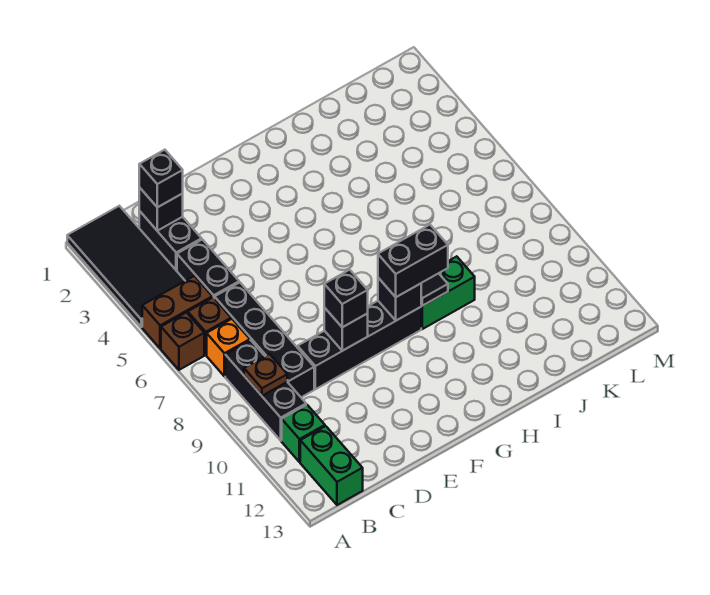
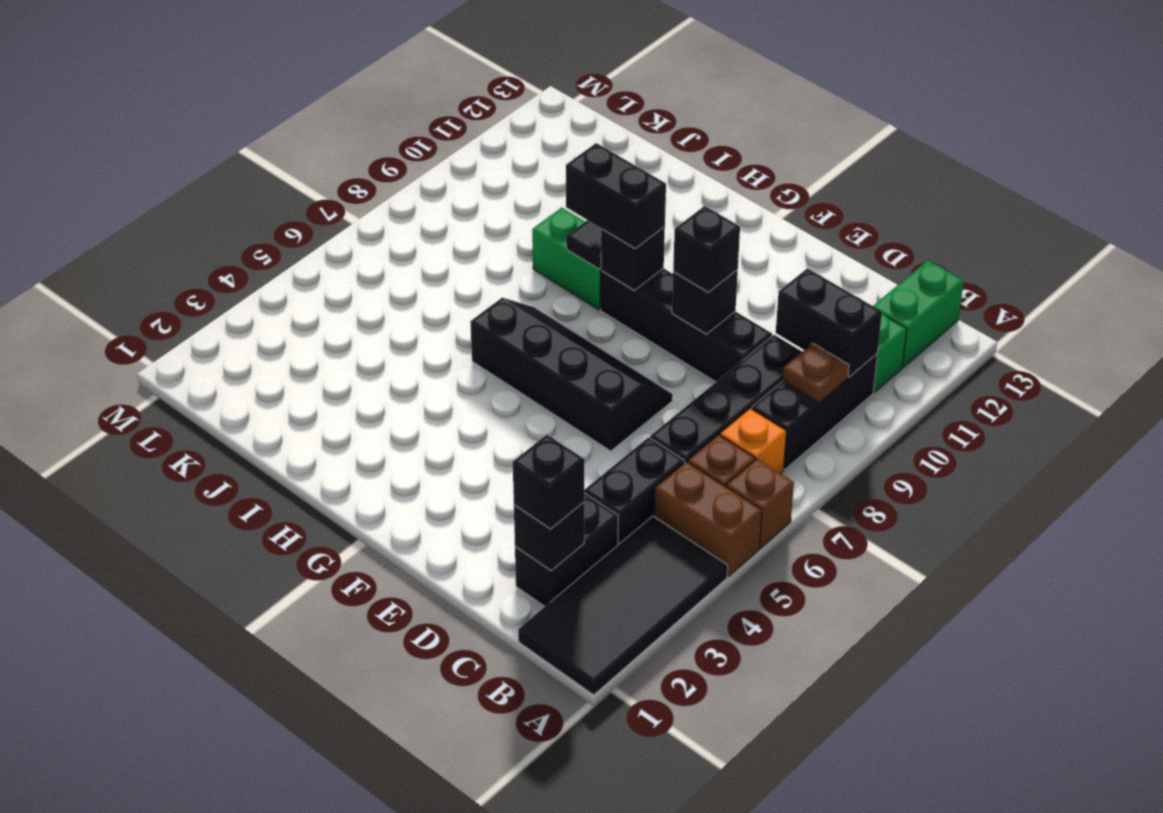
none -> black brick B10:C10 level 2
none -> black slope E6:H7 level 1 top 6

